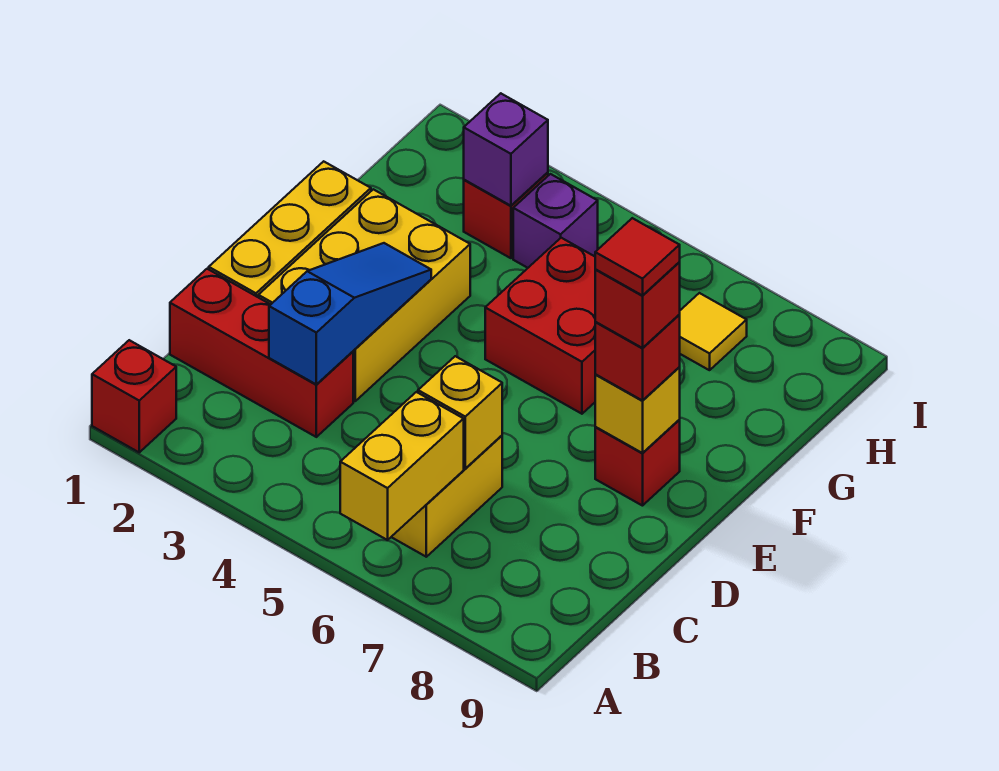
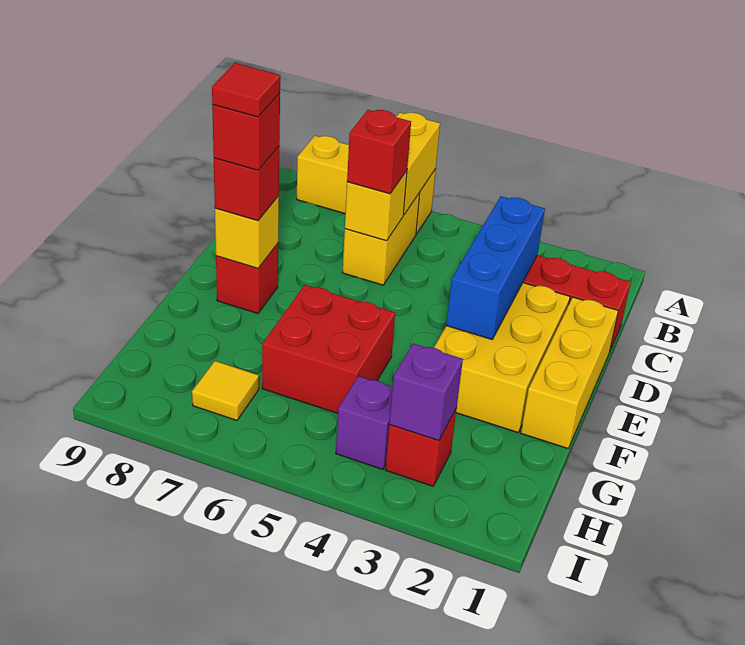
red brick A1 level 1 -> red brick C6 level 3
none -> yellow brick A6:A8 level 1
blue slope C3:E3 level 2 top C -> blue brick C3:E3 level 2

